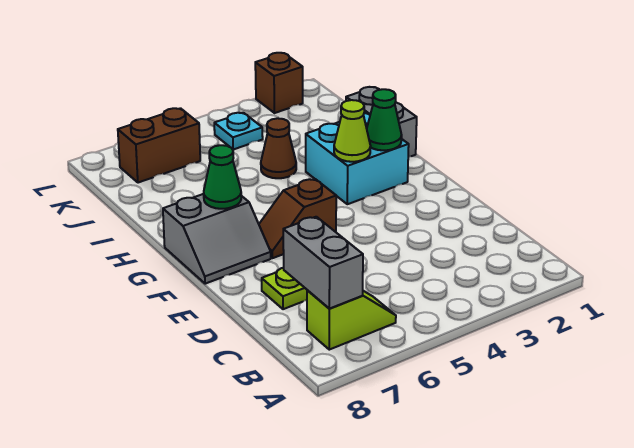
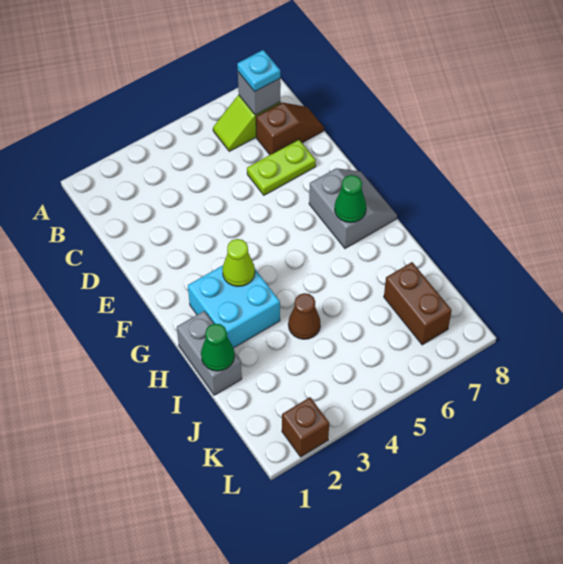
grey brick B7:C7 level 2 -> grey brick B7 level 2
brown slope F5:F6 level 1 top 5 -> brown slope C7:C8 level 1 top 7
grey slope F7:G8 level 1 top G -> grey slope F7:G8 level 1 top 7
green cone G2 level 2 -> green cone I1 level 2
cyan plate K4 level 1 -> cyan plate B7 level 3
brown brick K6:K7 level 1 -> brown brick J7:K7 level 1

